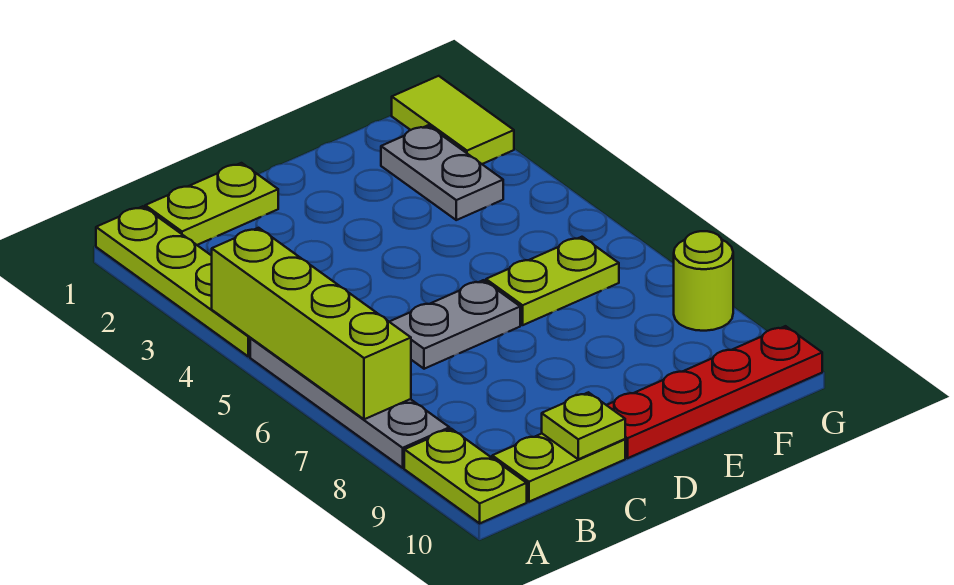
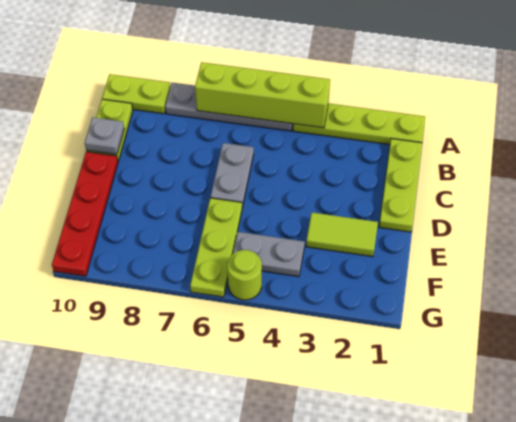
lime plate B1:C1 level 1 -> lime plate B1:D1 level 1
lime plate C10 level 2 -> grey plate C10 level 2
lime plate E6:F6 level 1 -> lime plate E6:G6 level 1
grey plate F2:F3 level 1 -> grey plate F4:F5 level 1
lime tile G1:G2 level 1 -> lime tile E2:E3 level 1
lime round brick G8 level 1 -> lime round brick G5 level 1

